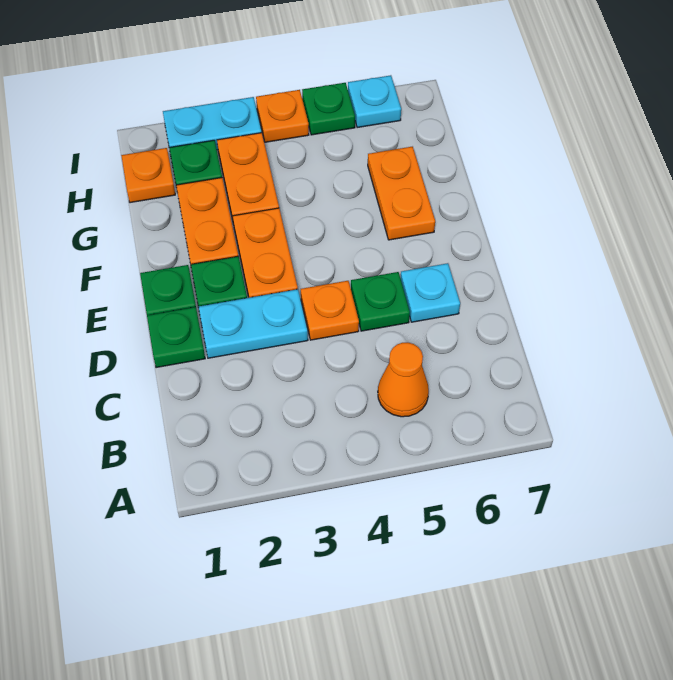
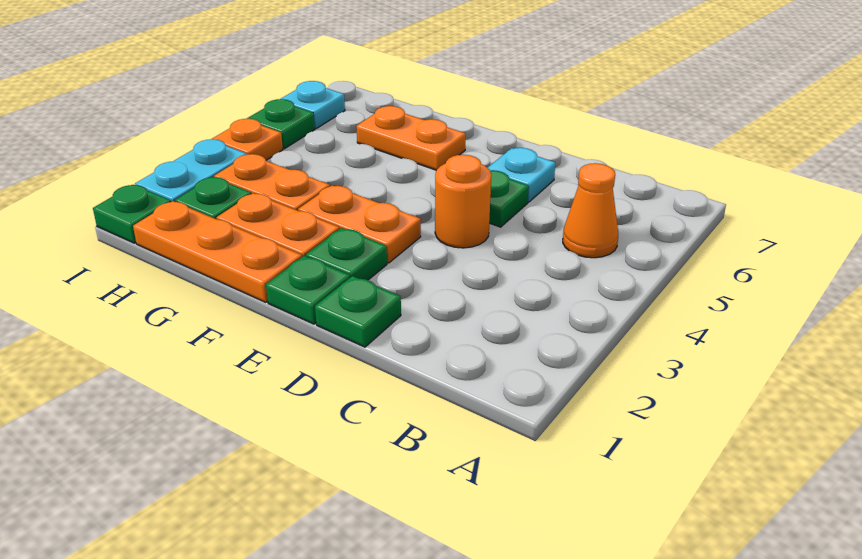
cyan plate D2:D3 level 1 -> none
orange plate D4 level 1 -> orange round brick D4 level 1
orange plate H1 level 1 -> orange plate F1:H1 level 1
none -> green plate I1 level 1

